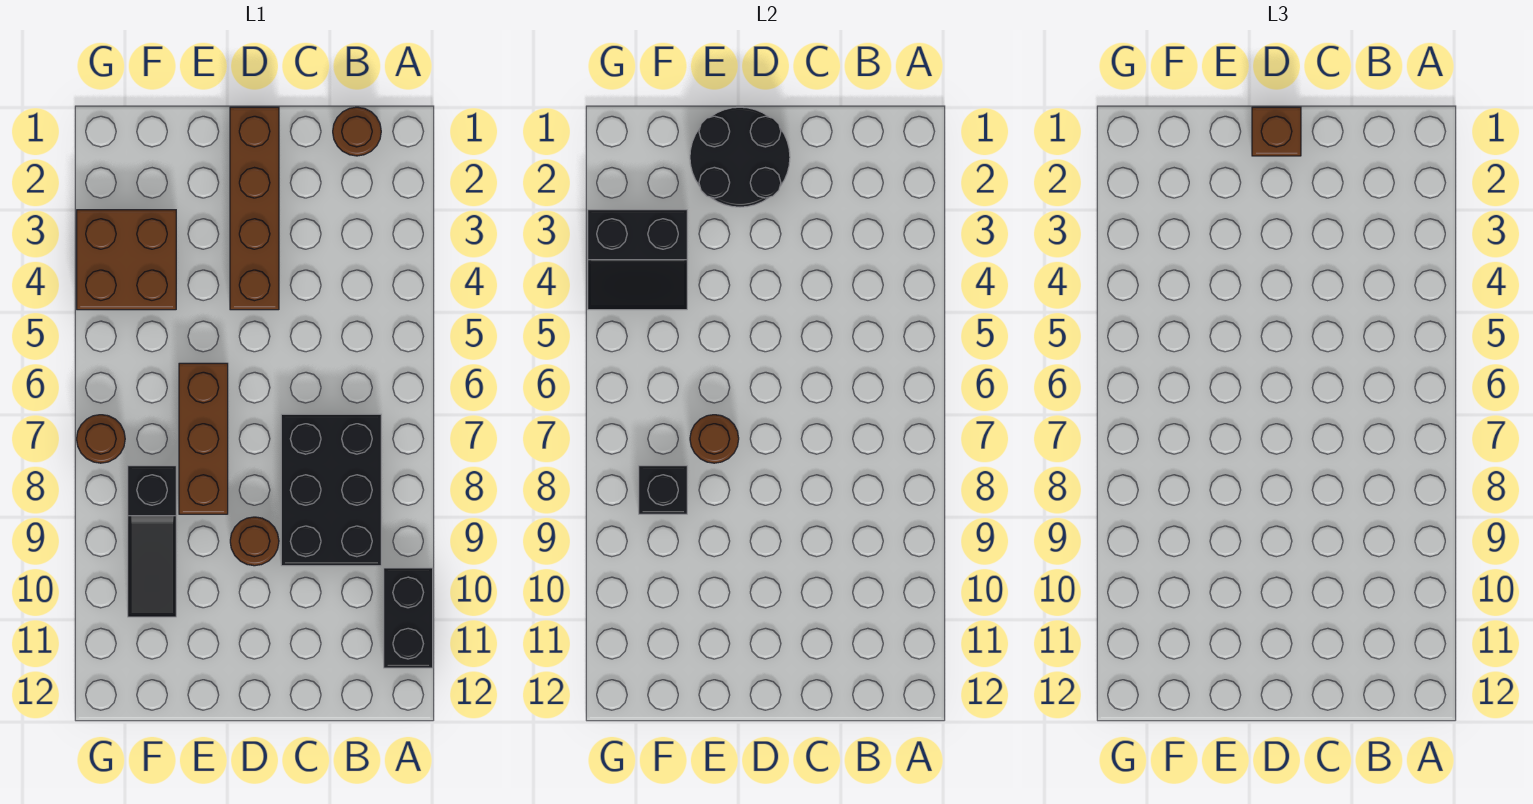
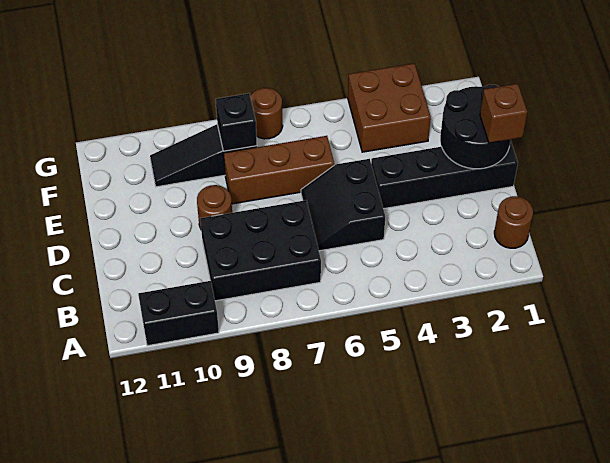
brown brick D1:D4 level 1 -> black brick D1:D4 level 1
brown round brick E7 level 2 -> none
black slope F3:G4 level 2 top 3 -> black slope C5:D6 level 1 top 5

